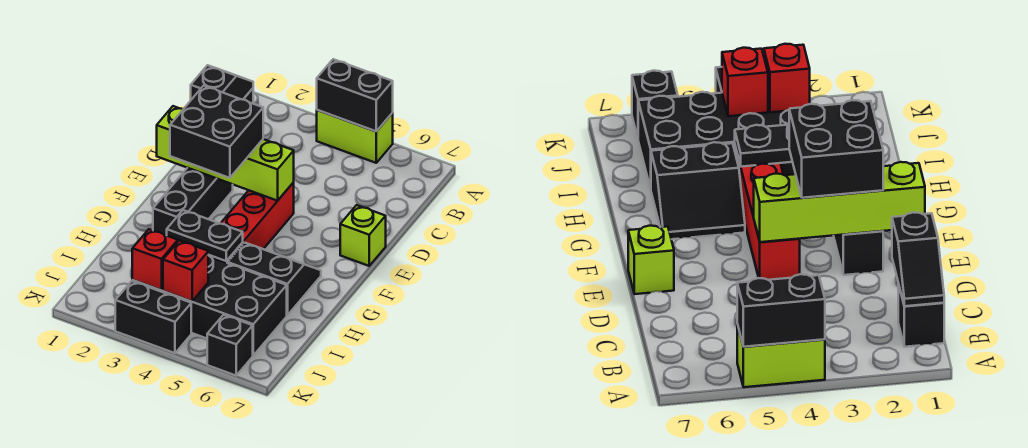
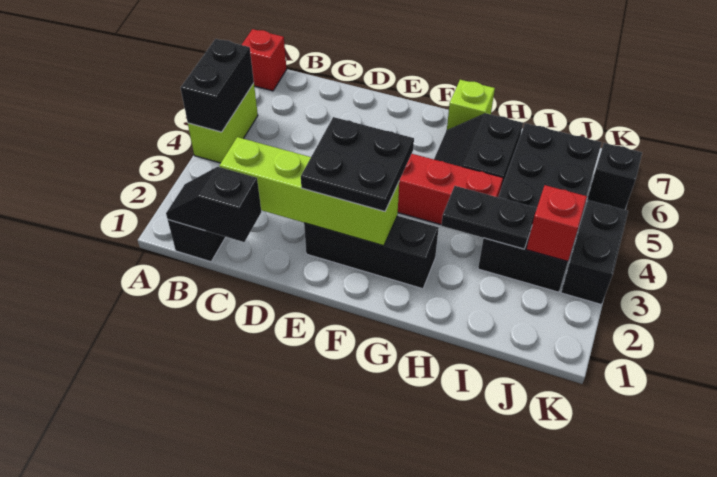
lime brick E1:E4 level 2 -> lime brick C2:F2 level 2
black brick E2:F3 level 3 -> black plate E2:F3 level 3
lime brick E7 level 1 -> lime brick G7 level 1
black plate H3:H4 level 2 -> black plate H3:I3 level 2
red brick J4 level 2 -> red brick A7 level 1

